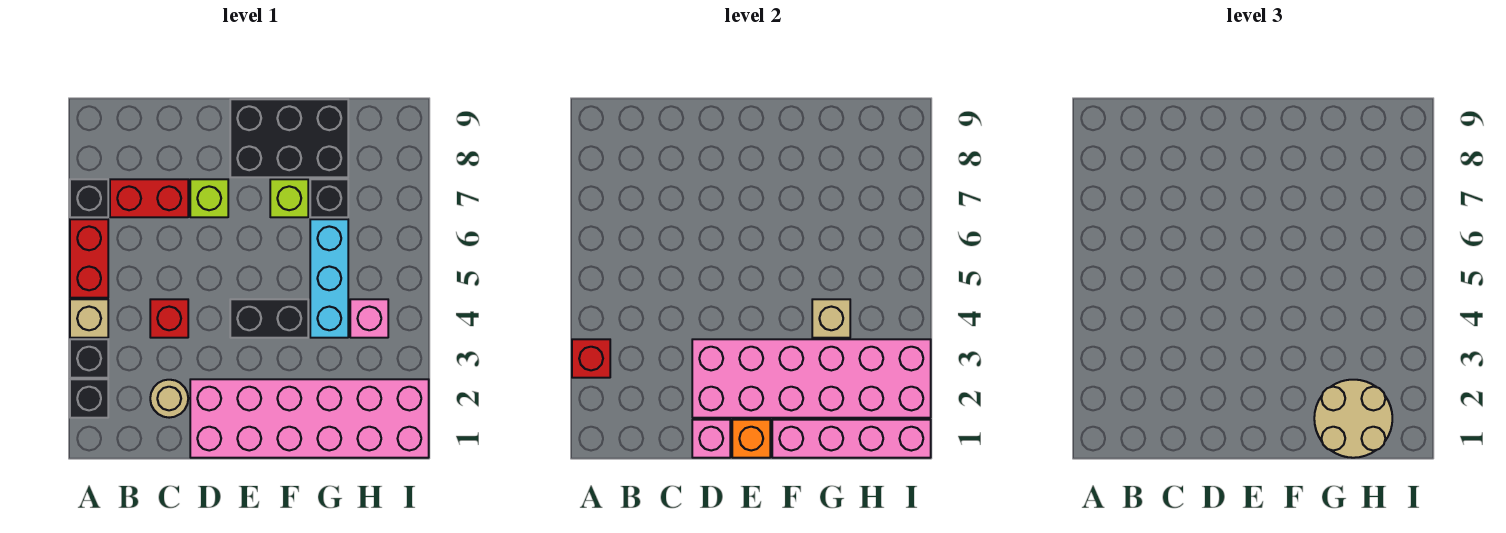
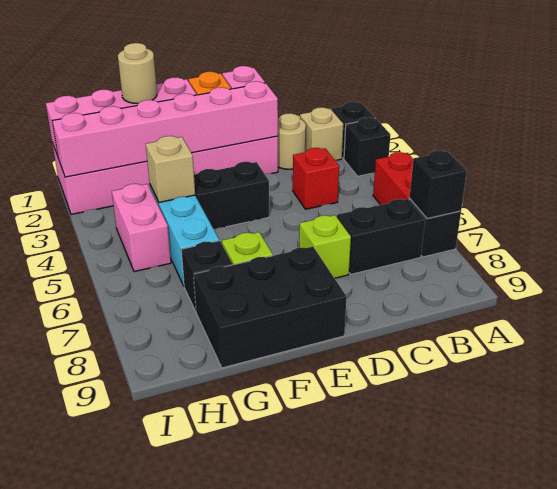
red brick A3 level 2 -> none
tan brick A4 level 1 -> tan brick B2 level 1
none -> black brick A7 level 2
red brick B7:C7 level 1 -> black brick B7:C7 level 1
pink brick D2:I3 level 2 -> pink brick D2:I2 level 2
tan round brick G1:H2 level 3 -> tan round brick G1 level 3
pink brick H4 level 1 -> pink brick H4:H5 level 1

